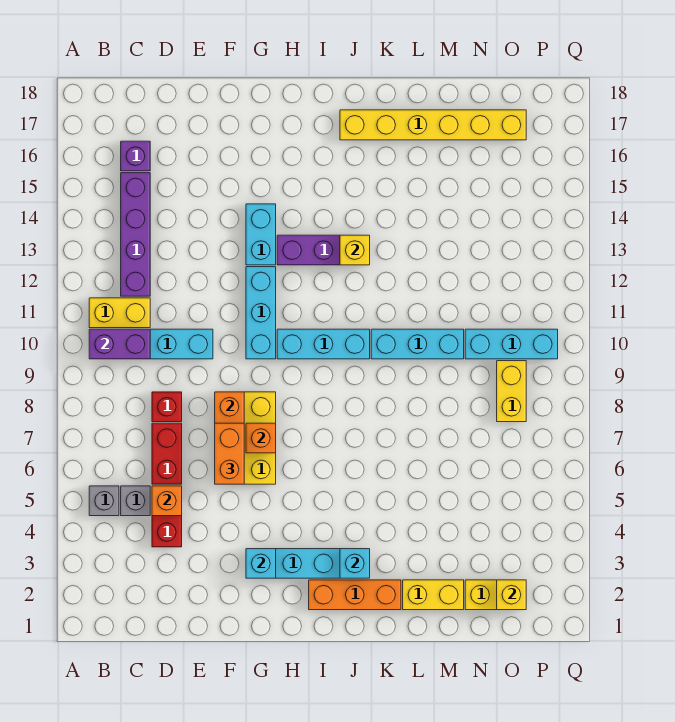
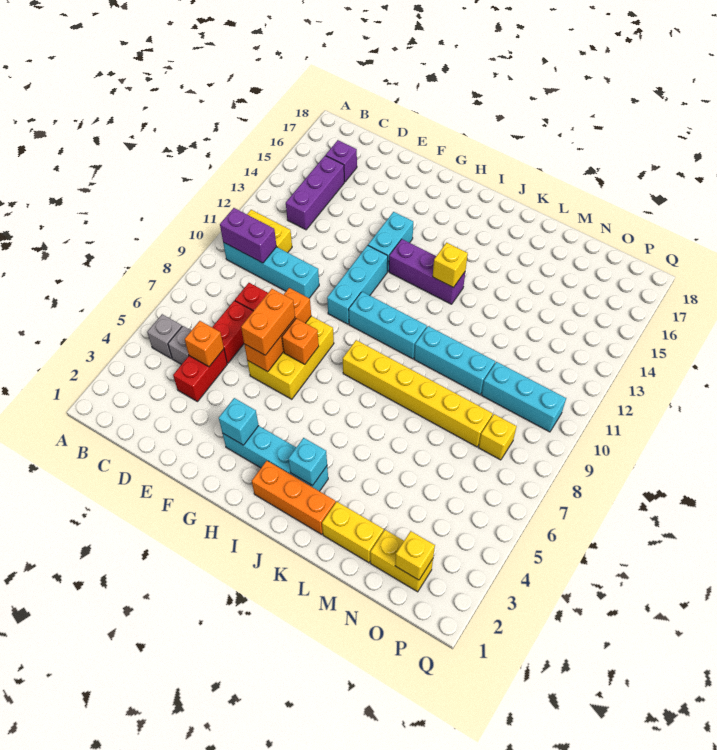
purple brick C12:C15 level 1 -> purple brick C13:C15 level 1
yellow brick J17:O17 level 1 -> yellow brick I8:N8 level 1
yellow brick O8:O9 level 1 -> yellow brick O8 level 1

